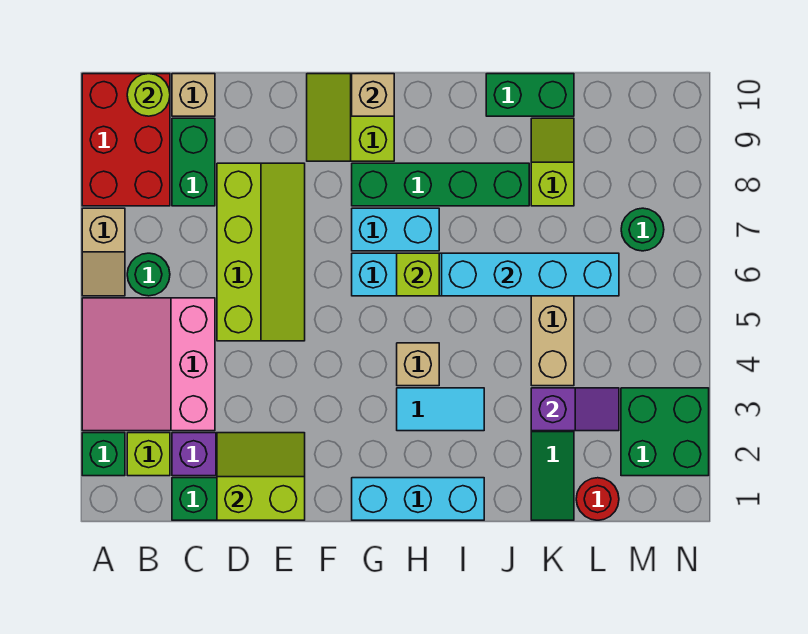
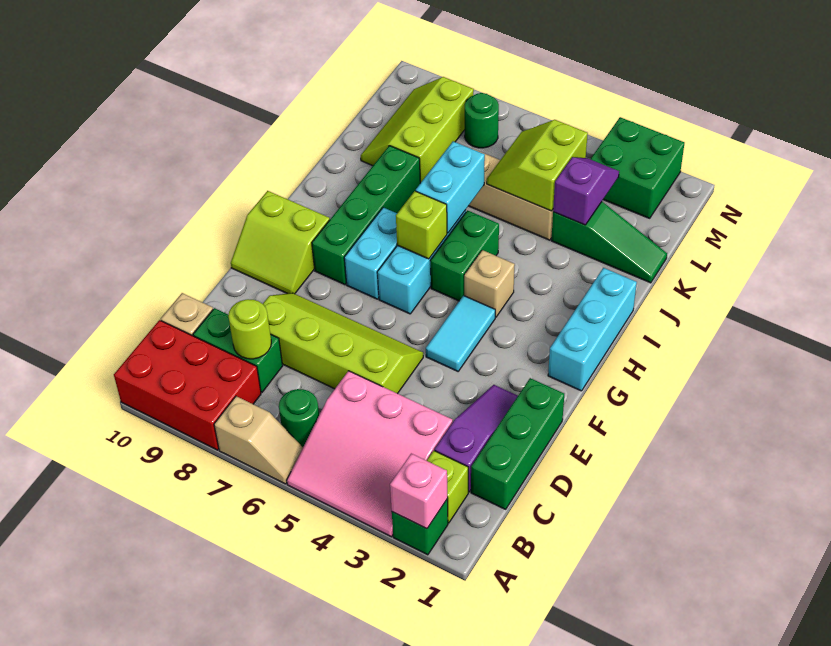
none -> pink brick A2 level 2
lime round brick B10 level 2 -> lime round brick C8 level 2
lime slope D1:E2 level 2 top 1 -> lime slope K4:L5 level 2 top 4
tan brick G10 level 2 -> none
cyan tile H3:I3 level 1 -> cyan tile F4:G4 level 1
cyan brick I6:L6 level 2 -> cyan brick I6:J6 level 2
green brick J10:K10 level 1 -> green brick H5:I5 level 1
lime slope K8:K9 level 1 top 8 -> lime slope K8:M9 level 1 top 8
red round brick L1 level 1 -> none

